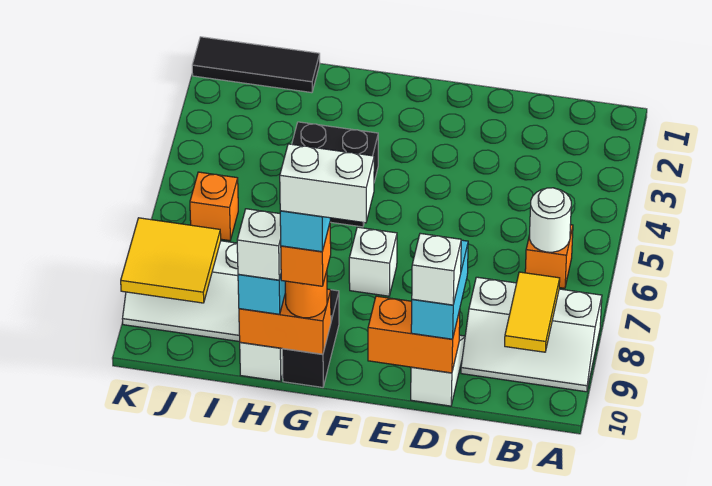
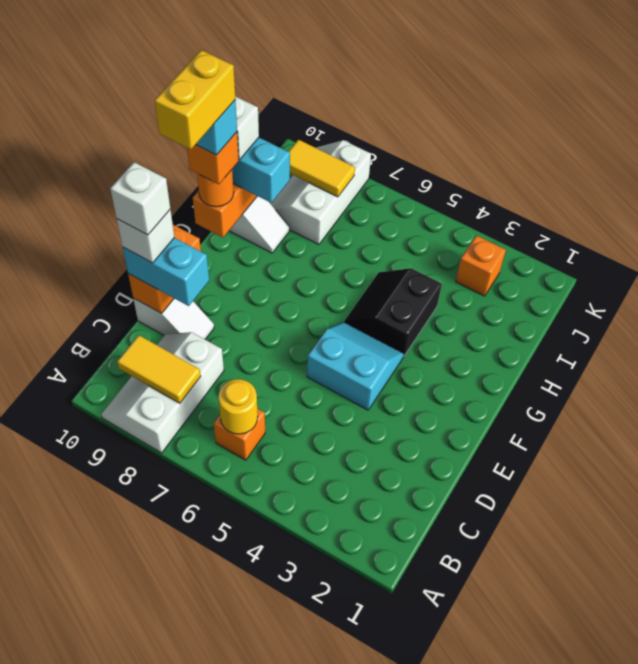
white round brick B6 level 2 -> yellow round brick B6 level 2
none -> cyan slope E4:F5 level 1 top E
white brick F7 level 1 -> white brick D10 level 5
white brick F10:G10 level 6 -> yellow brick F10:G10 level 6
black brick G9:G10 level 1 -> none
black tile I1:K1 level 1 -> none
orange brick J6 level 1 -> orange brick J3 level 1
yellow tile J8:K9 level 2 -> yellow tile J8:J9 level 2

